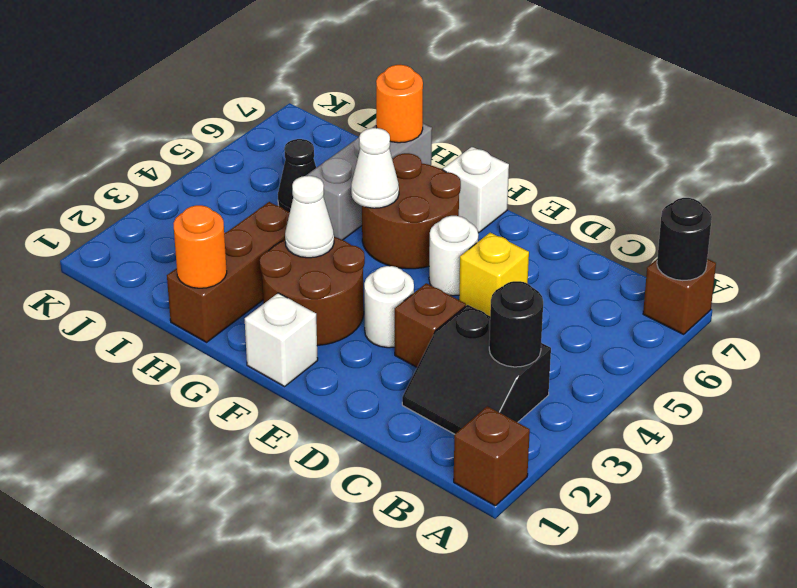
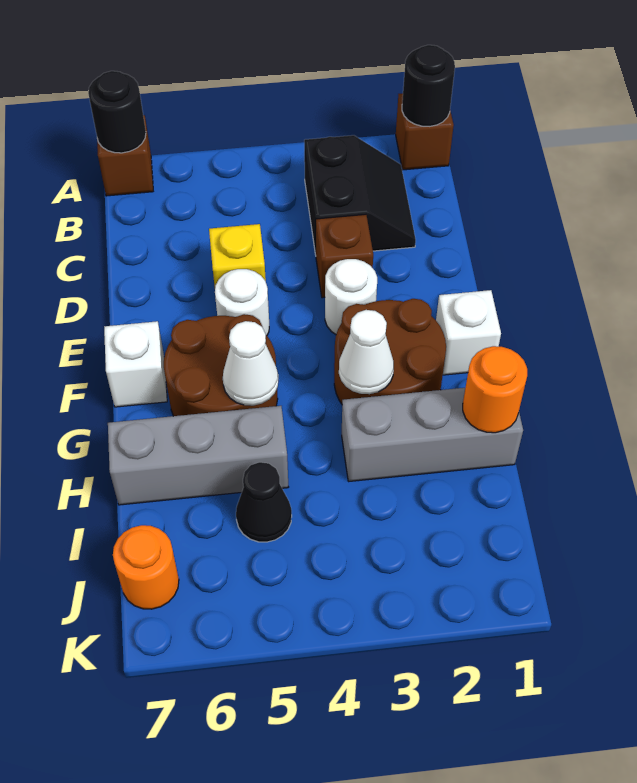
black round brick B3 level 2 -> black round brick A1 level 2
brown brick H1:H3 level 1 -> grey brick H1:H3 level 1
orange round brick H7 level 2 -> orange round brick J7 level 1

